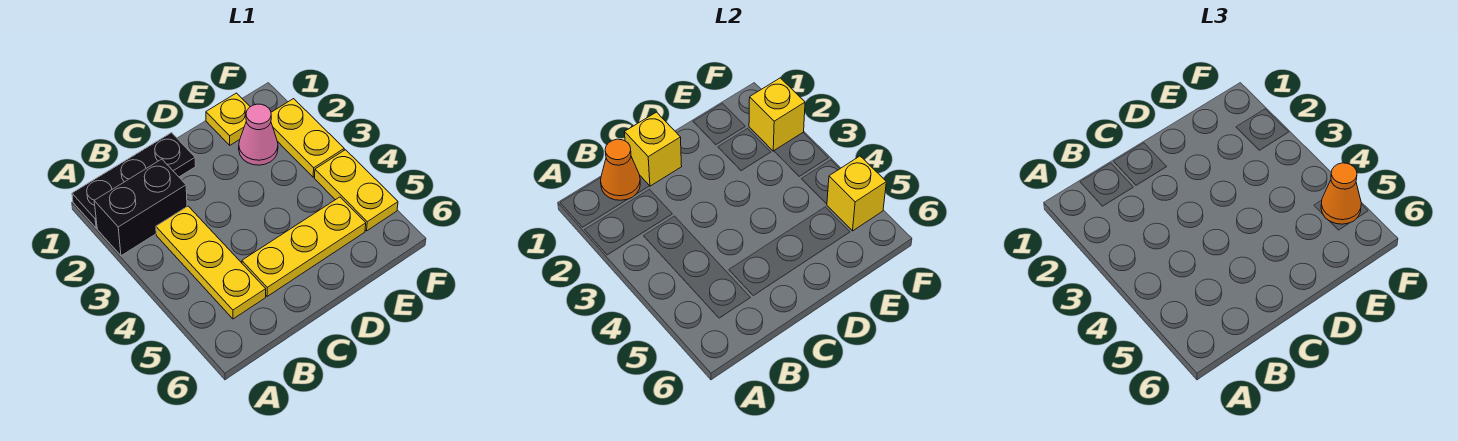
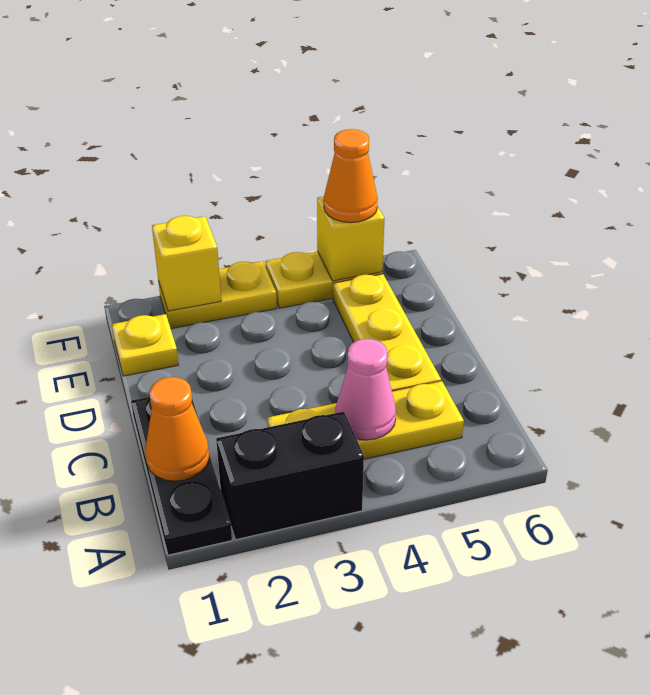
black brick A2:B2 level 1 -> black brick A2:A3 level 1
yellow brick C1 level 2 -> none
pink cone E2 level 1 -> pink cone B4 level 2

